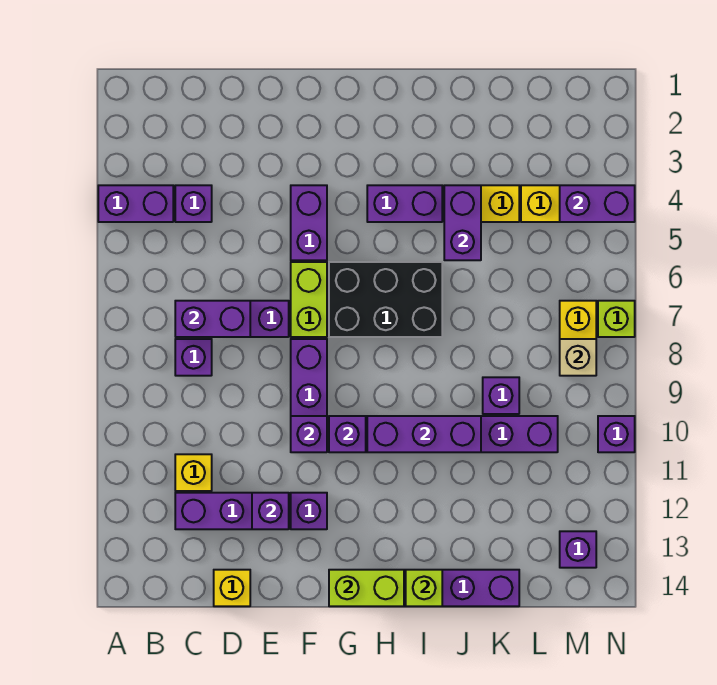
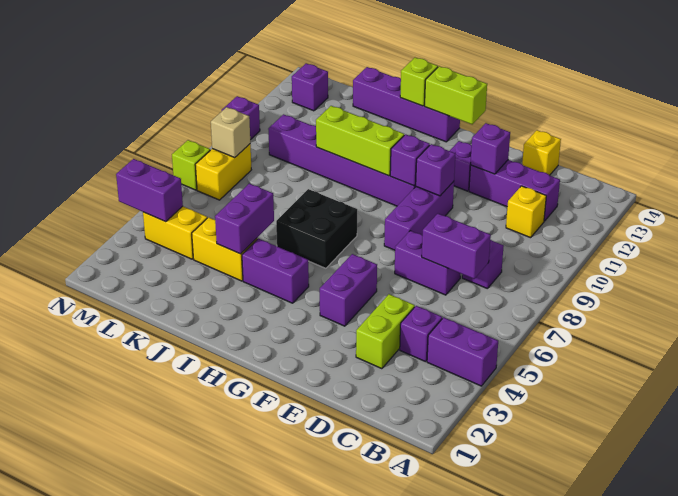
lime brick F6:F7 level 1 -> lime brick D3:D4 level 1
black brick G6:I7 level 1 -> black brick H6:I7 level 1
purple brick H10:J10 level 2 -> lime brick H10:J10 level 2
purple brick K9 level 1 -> none

